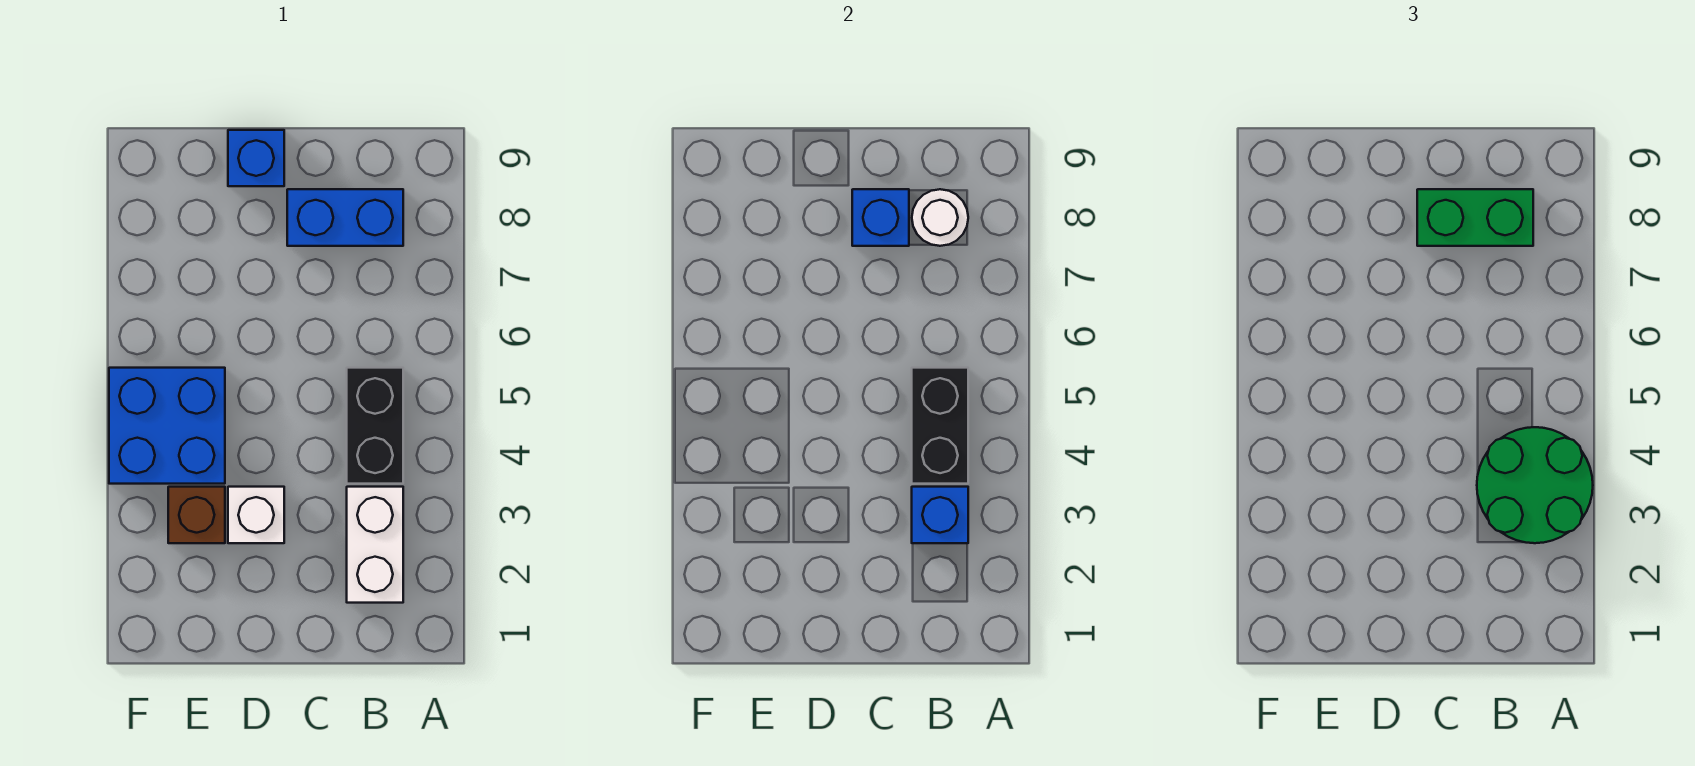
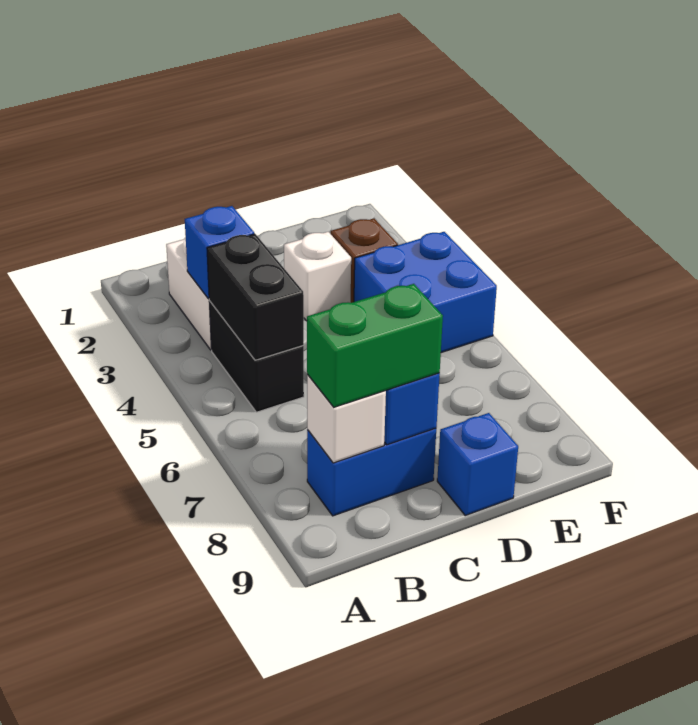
green round brick A3:B4 level 3 -> none
white round brick B8 level 2 -> white brick B8 level 2

